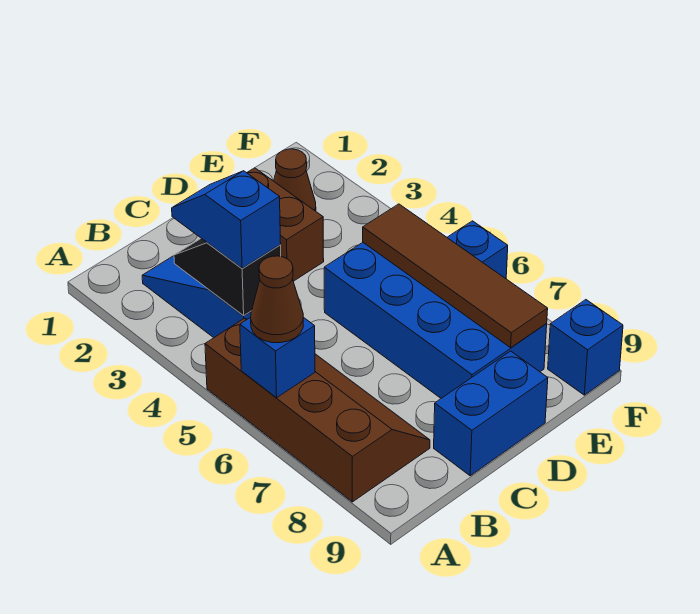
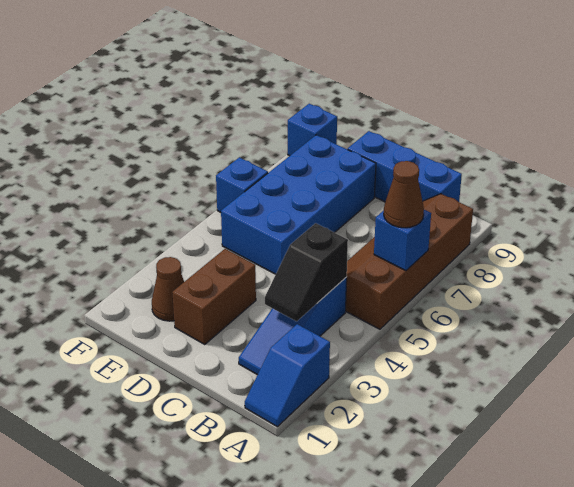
blue slope B3:B4 level 3 top 4 -> blue slope A1:A2 level 1 top 2
blue brick C9:D9 level 1 -> blue brick B9:D9 level 1
brown tile E5:E8 level 2 -> none

